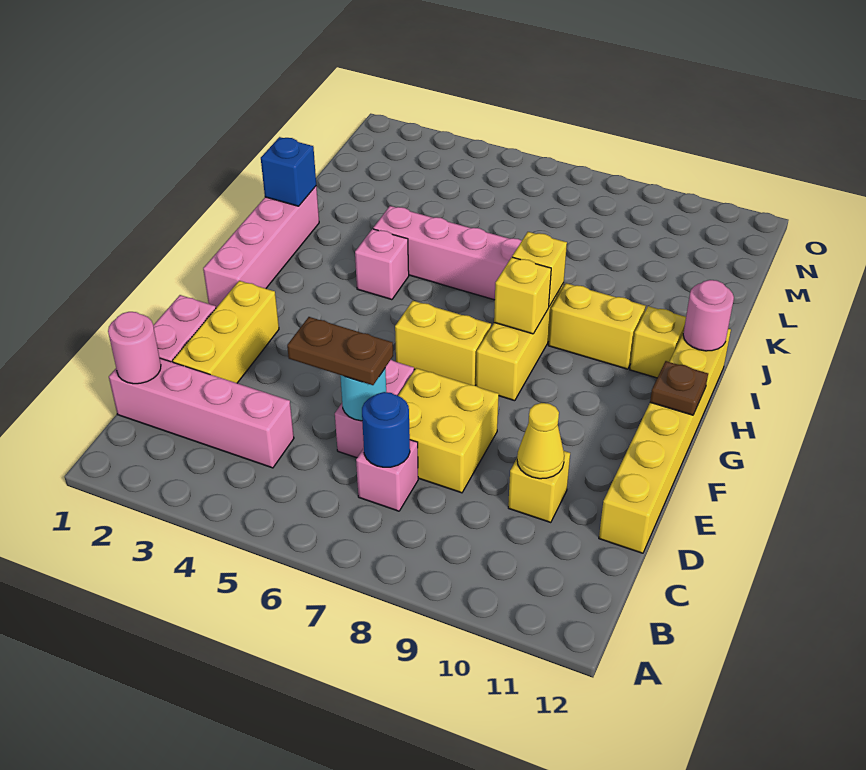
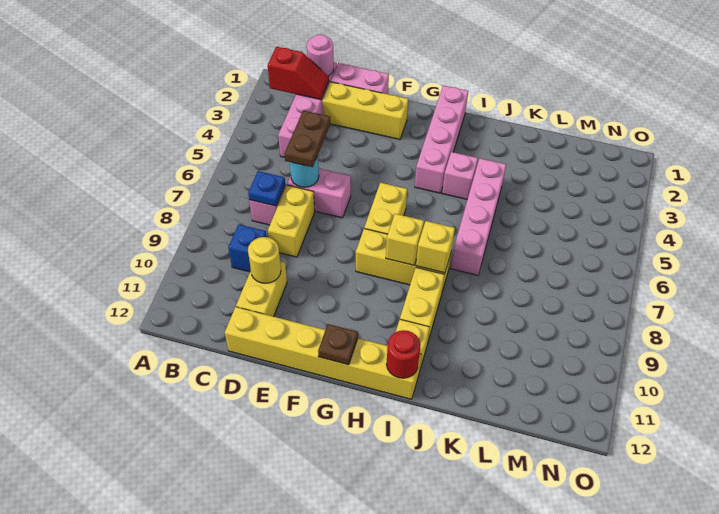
none -> red slope B2:C2 level 2 top B
blue round brick C7 level 2 -> blue plate C7 level 2
yellow brick D7:E8 level 1 -> yellow brick D7:D8 level 1
yellow brick D10 level 1 -> yellow brick D10:D11 level 1
yellow cone D10 level 2 -> yellow round brick D10 level 2
pink brick G1:J1 level 1 -> pink brick H1:H4 level 1
pink round brick I12 level 2 -> red round brick I12 level 2
blue brick J1 level 2 -> blue brick C9 level 1

